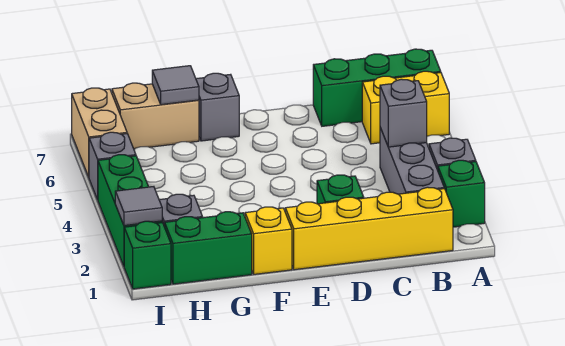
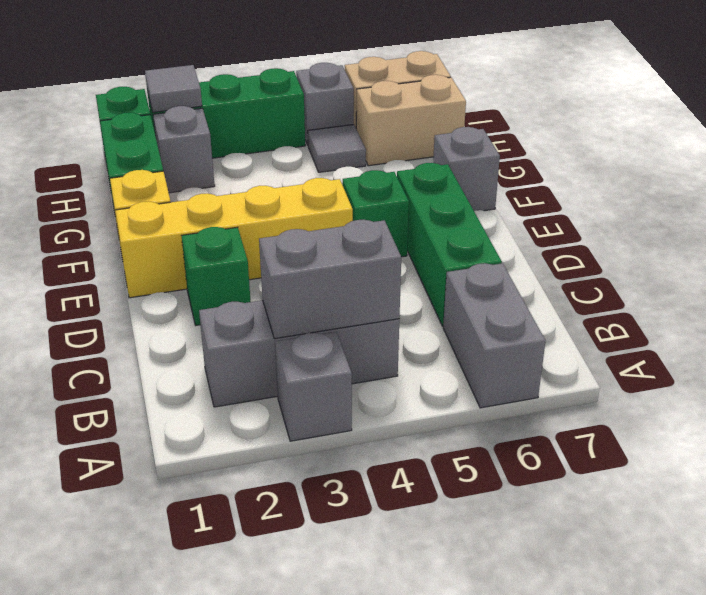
green brick A2 level 1 -> green brick E5 level 1
yellow brick A6:B6 level 1 -> grey brick A6:B6 level 1
green brick A7:C7 level 1 -> green brick C6:E6 level 1
yellow brick B1:E1 level 1 -> yellow brick E1:E4 level 1
grey brick B4 level 2 -> grey brick B3:B4 level 2
tan brick G7:H7 level 1 -> tan brick H6:H7 level 1
grey tile G7 level 2 -> grey tile H5 level 1

